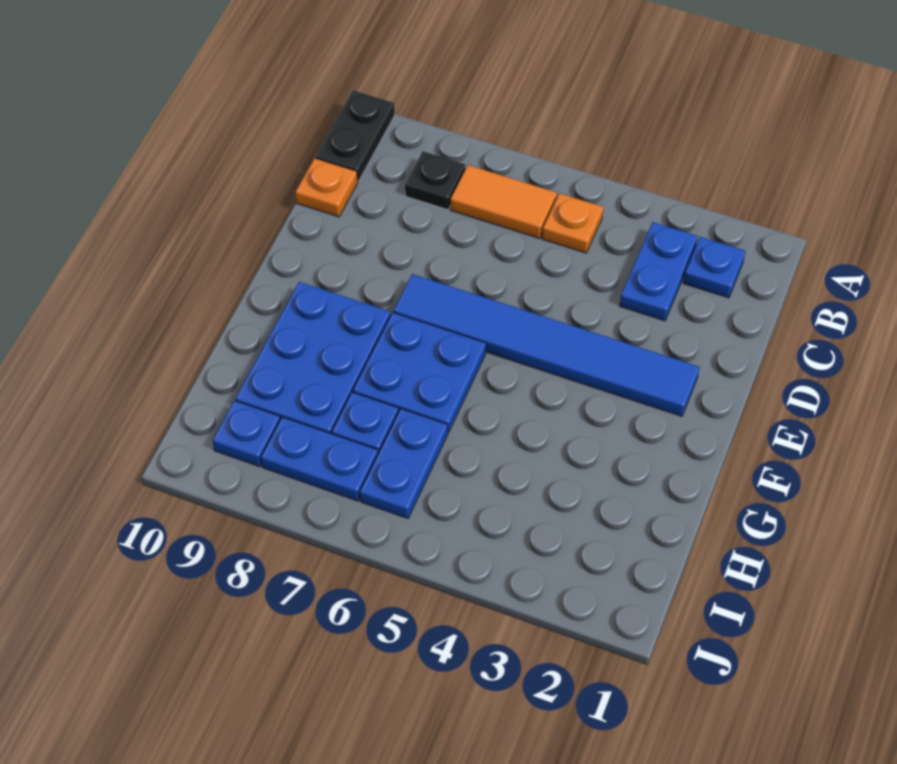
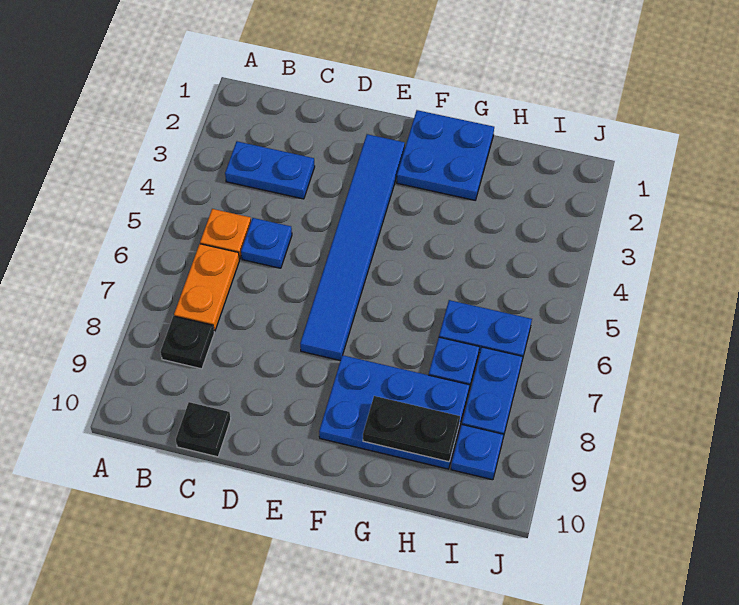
black plate A10:B10 level 1 -> black plate G9:H9 level 2
blue plate B2 level 1 -> blue plate C5 level 1
orange tile B6:B7 level 1 -> orange plate B6:B7 level 1
orange plate C10 level 1 -> black plate C10 level 1
blue plate F6:G7 level 1 -> blue plate F1:G2 level 1

